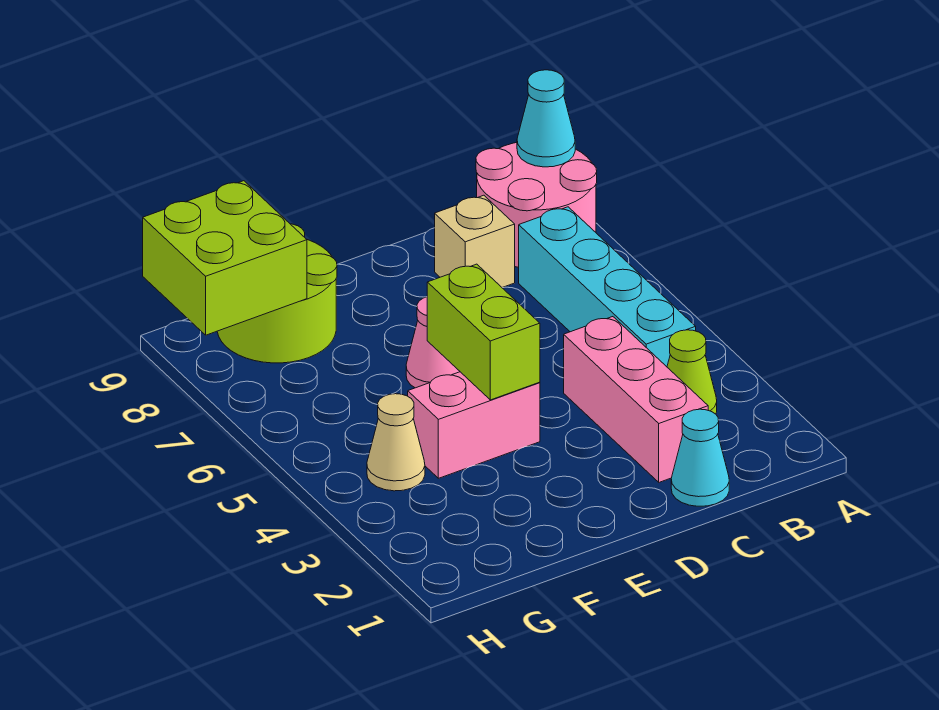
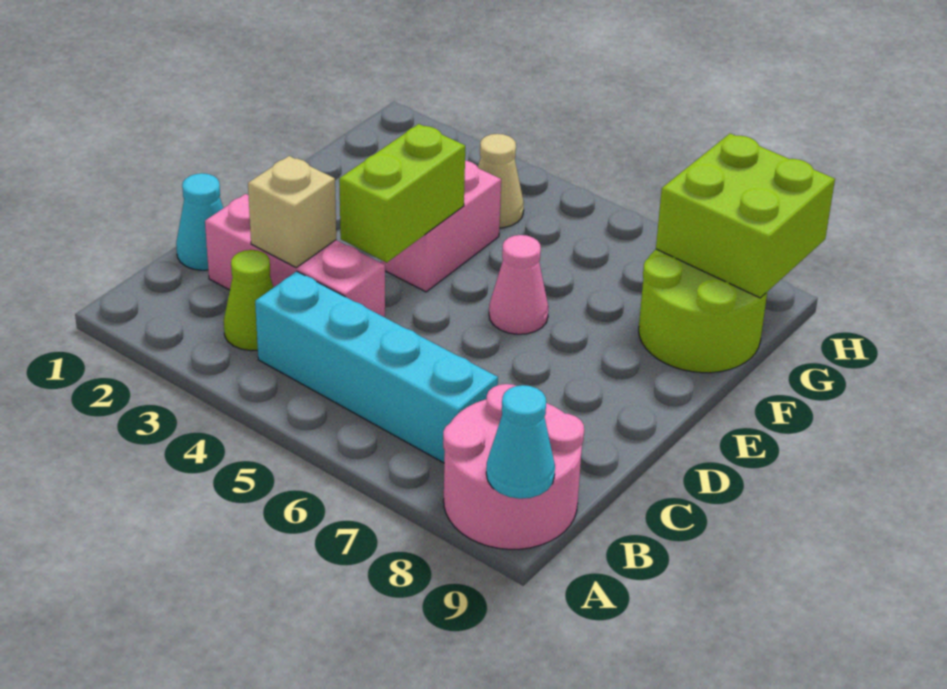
tan brick C8 level 1 -> tan brick C3 level 2
lime brick E4:E5 level 2 -> lime brick D4:E4 level 2

